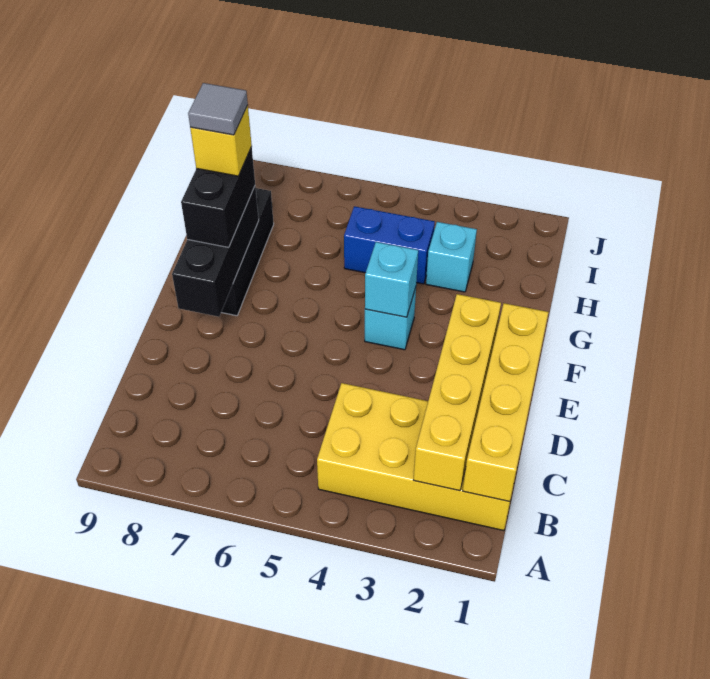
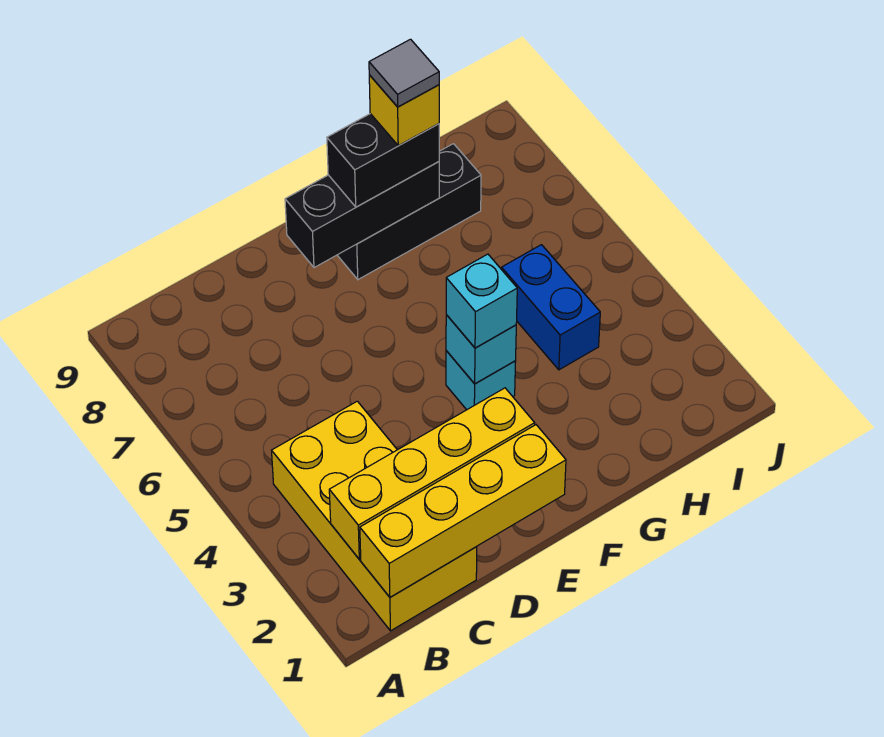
cyan brick H3 level 1 -> cyan brick F4 level 3

